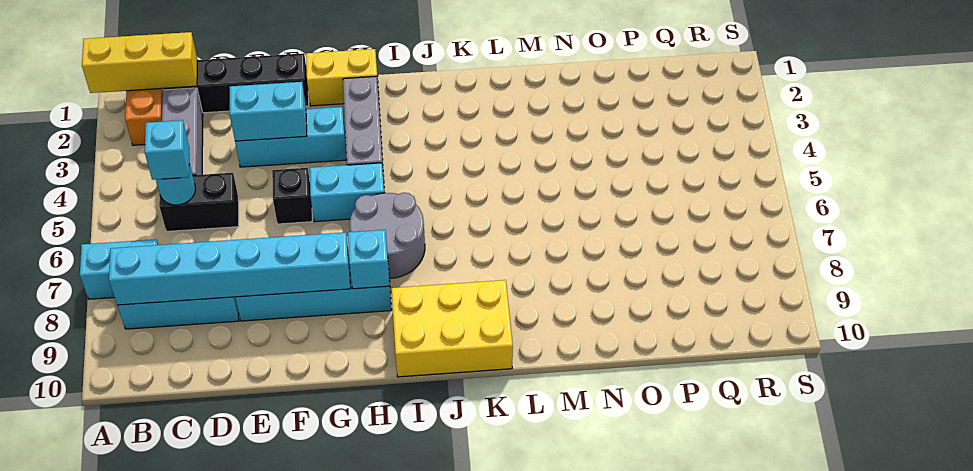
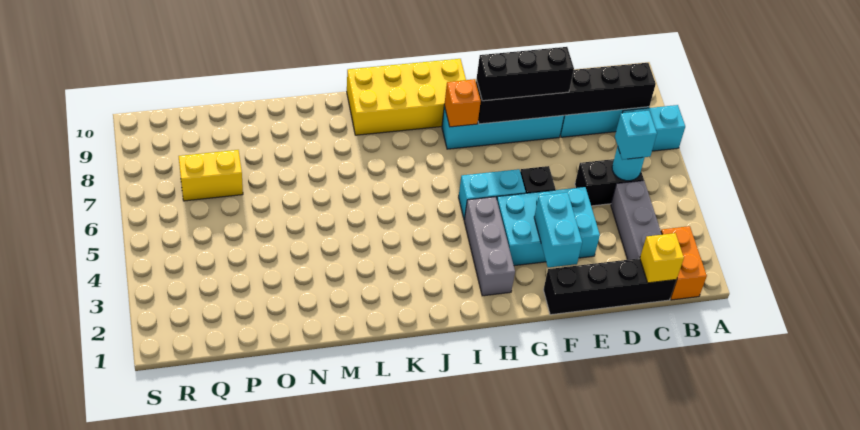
yellow brick A1:C1 level 2 -> yellow brick C1 level 2
cyan brick B8:G8 level 2 -> black brick B8:G8 level 2
cyan brick E3:G3 level 1 -> cyan brick E3:G4 level 1
cyan brick E3:F3 level 2 -> cyan brick F2:F3 level 2
none -> black brick E8:G8 level 3
yellow brick G1:H1 level 1 -> yellow brick P7:Q7 level 1
grey round brick H6:I7 level 1 -> none
cyan brick H8 level 2 -> orange brick H8 level 2
yellow brick I9:K10 level 1 -> yellow brick H9:K10 level 1

